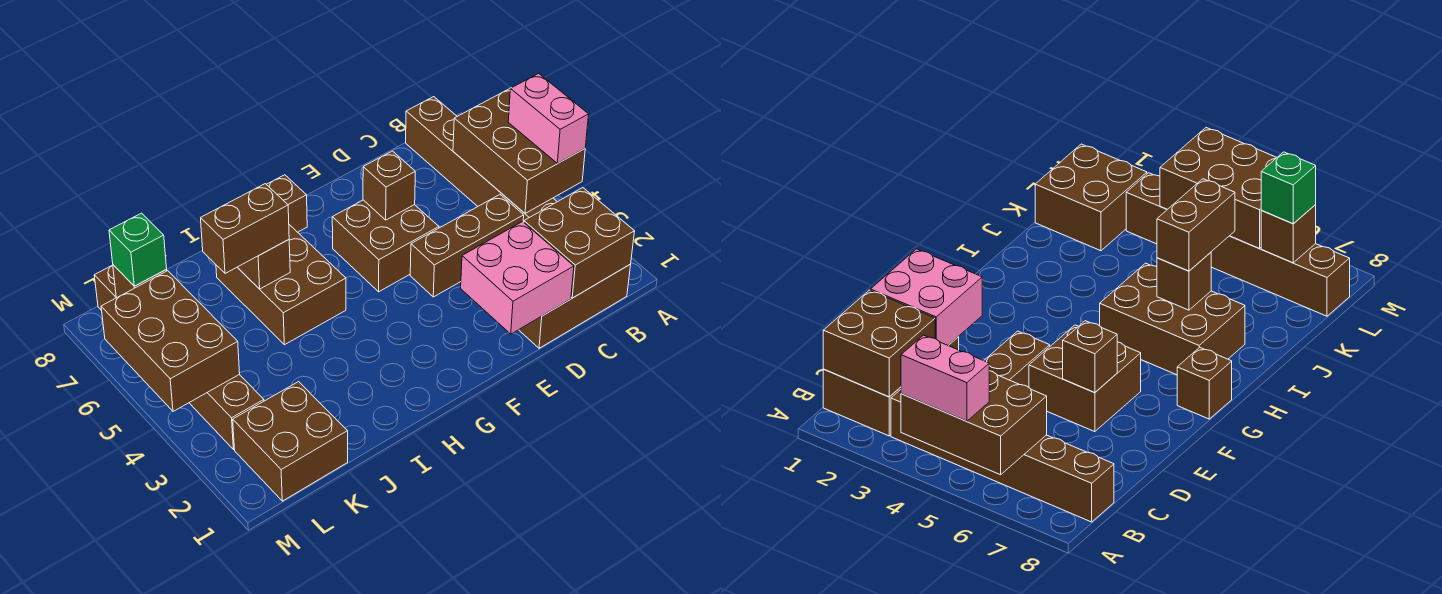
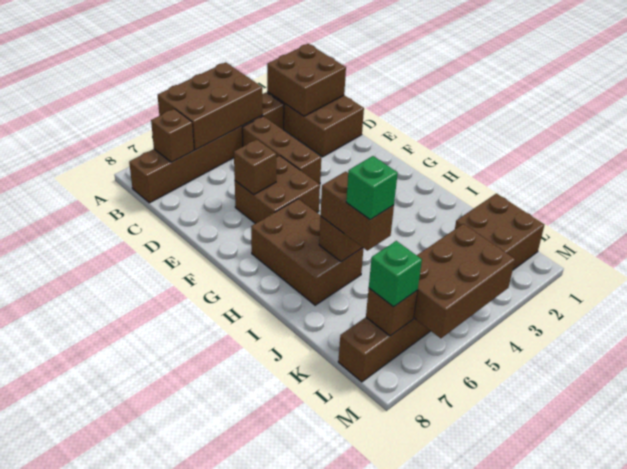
pink brick A4:A5 level 3 -> none
pink brick D1:E2 level 2 -> none
brown brick G8 level 1 -> brown brick B7 level 2
brown brick H5:I7 level 1 -> brown brick G6:I7 level 1
none -> green brick J6 level 4

